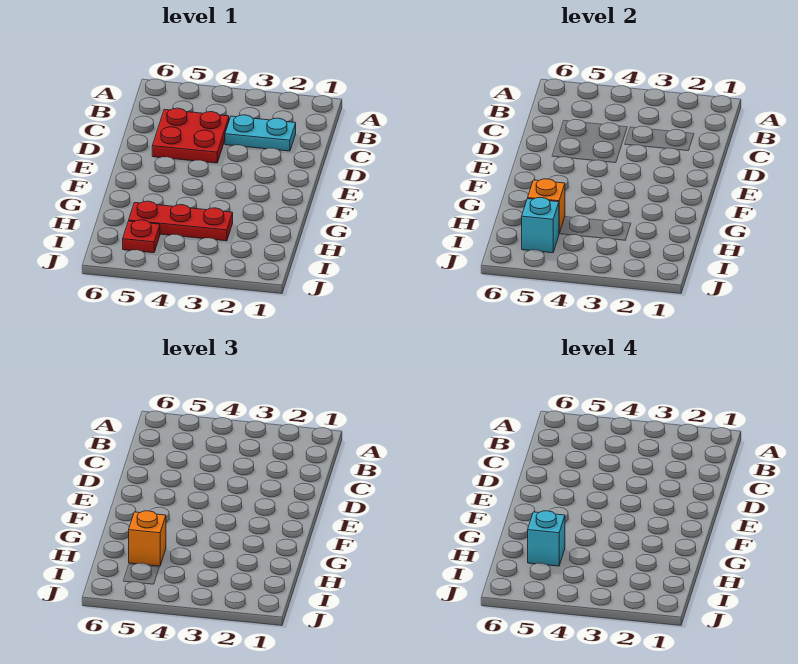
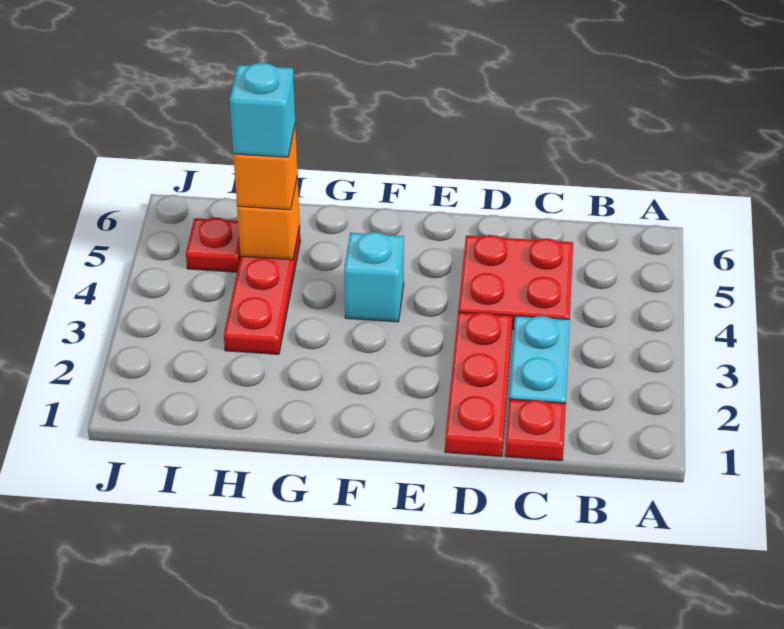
none -> red plate C1 level 1
none -> red plate D1:D3 level 1
cyan brick I5 level 2 -> cyan brick F4 level 1

